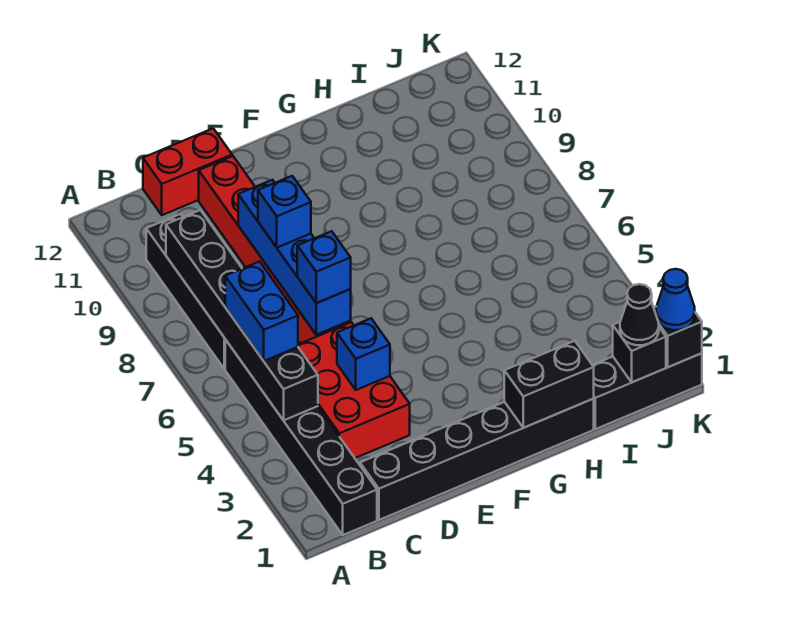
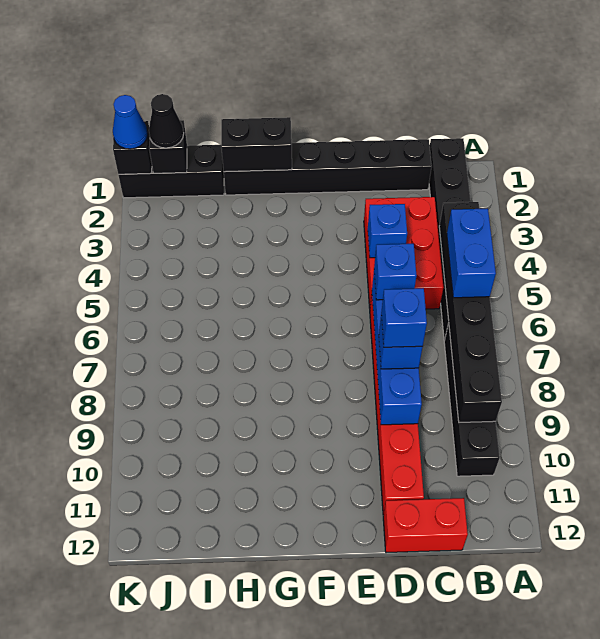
none -> blue brick D8 level 4

